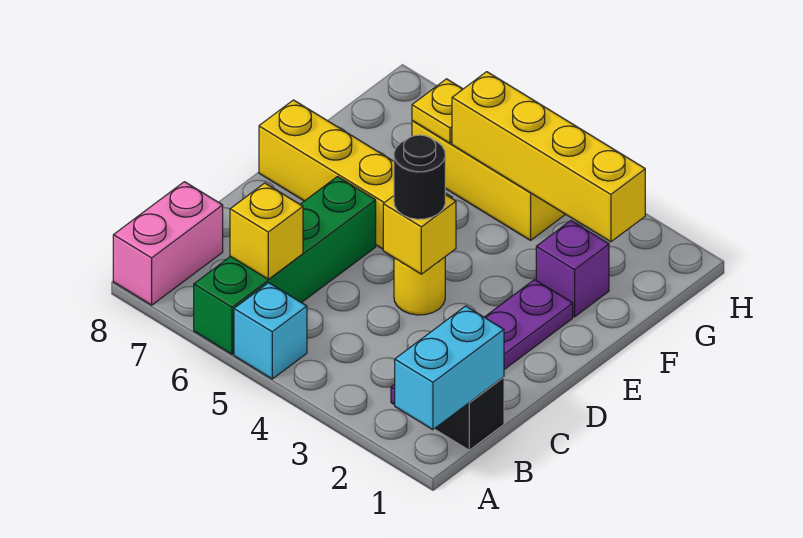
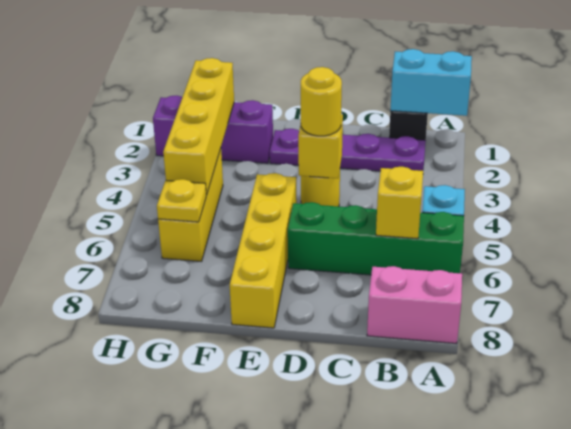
black round brick D4 level 3 -> yellow round brick D4 level 3
purple brick F2 level 1 -> purple brick F2:H2 level 1

